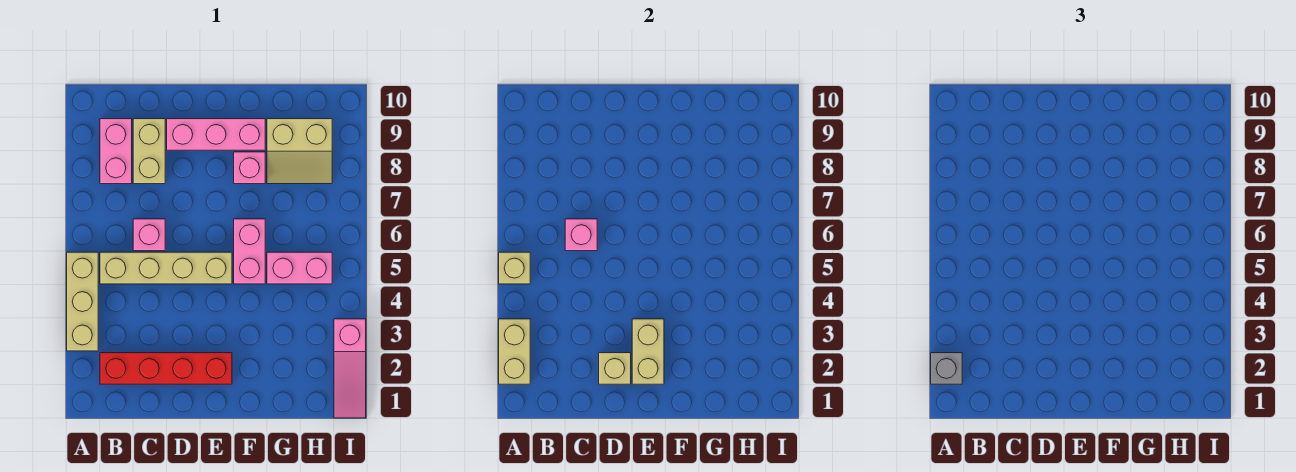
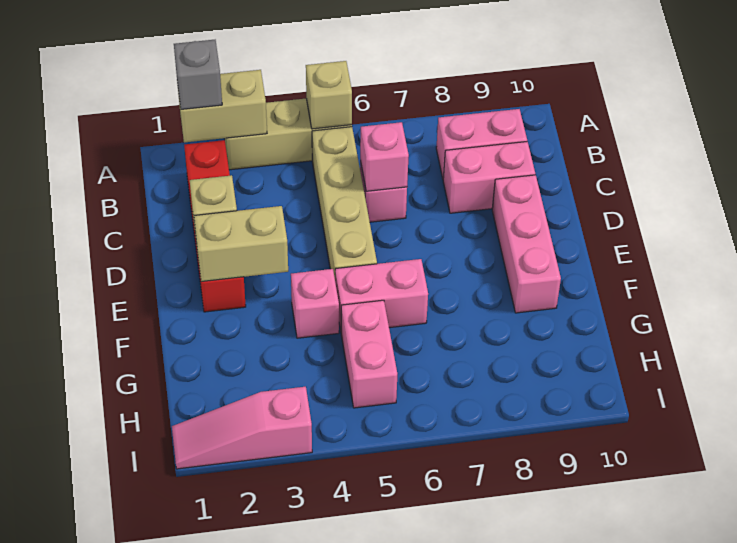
tan brick C8:C9 level 1 -> pink brick C8:C9 level 1
pink brick F8 level 1 -> pink brick F4 level 1
tan slope G8:H9 level 1 top 9 -> none

